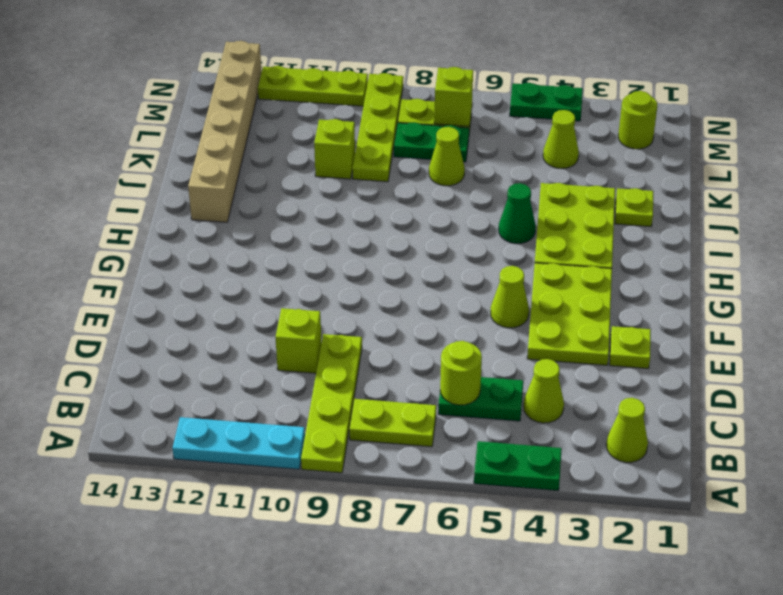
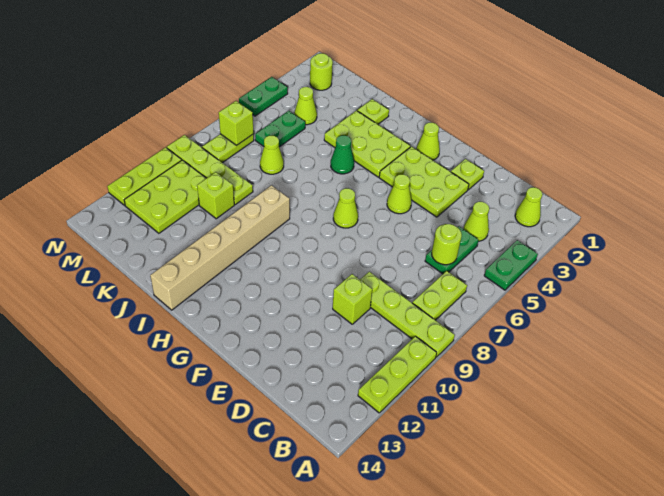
cyan plate A10:A12 level 1 -> lime plate A10:A12 level 1
none -> lime cone G2 level 1
none -> lime cone G7 level 1
tan brick I13:N13 level 1 -> tan brick I9:I14 level 1
green plate L7:L8 level 1 -> green plate L5:L6 level 1
none -> lime plate L10:M12 level 1

